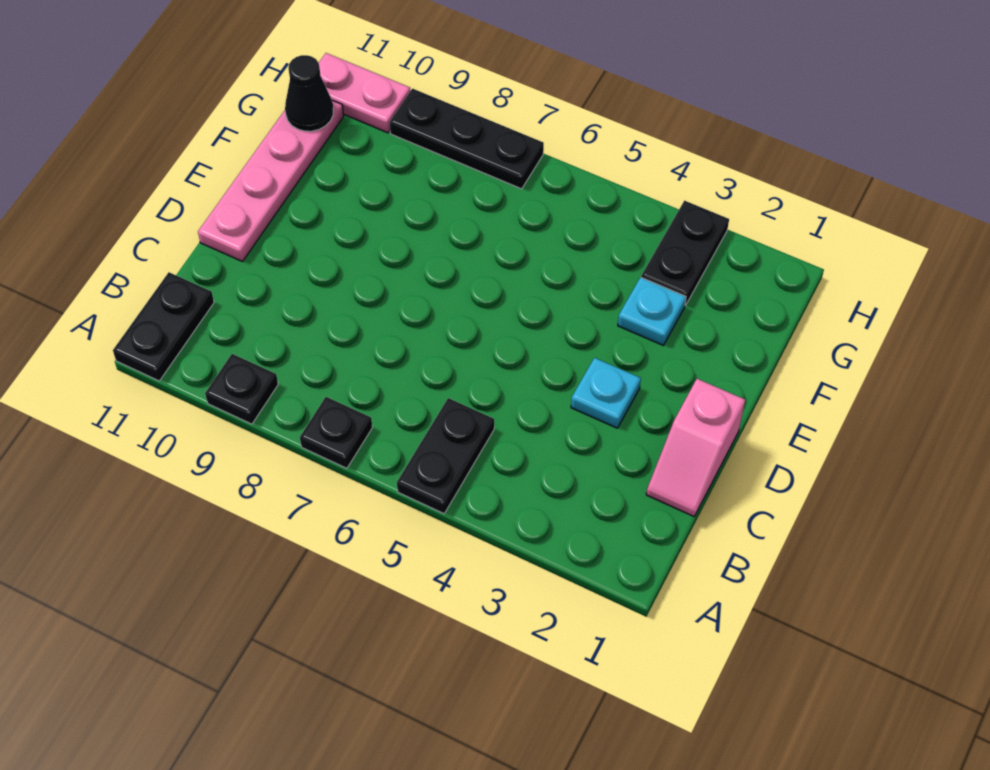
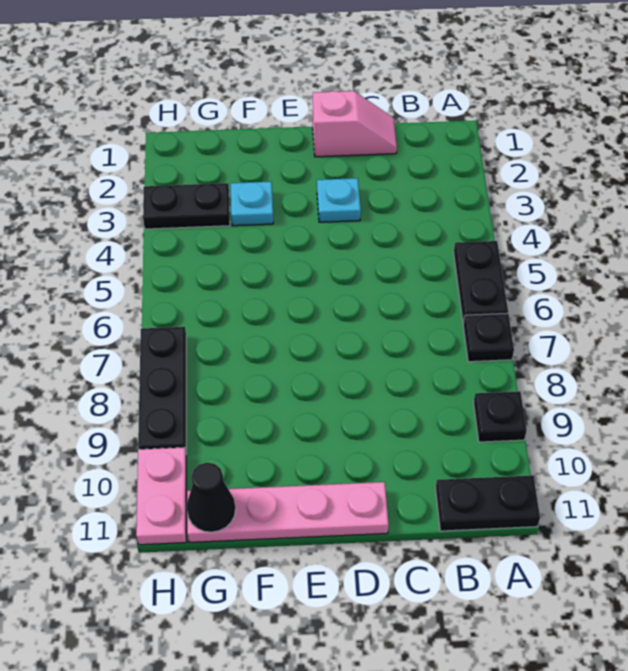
black plate A5:B5 level 1 -> black plate A5:A6 level 1

